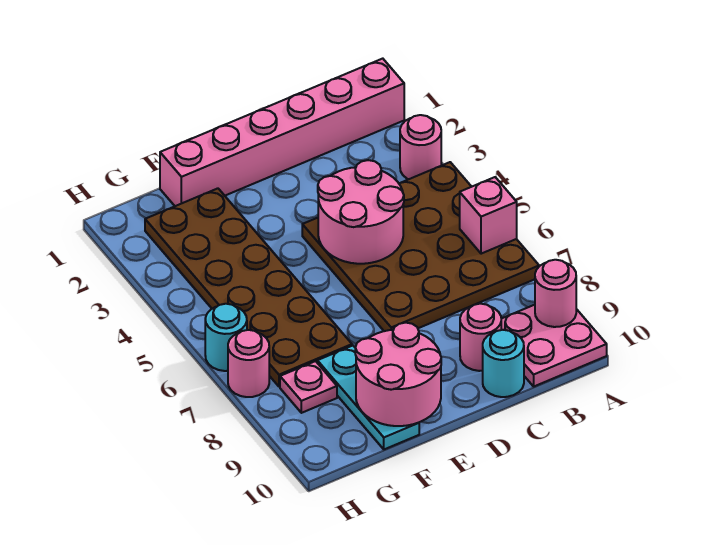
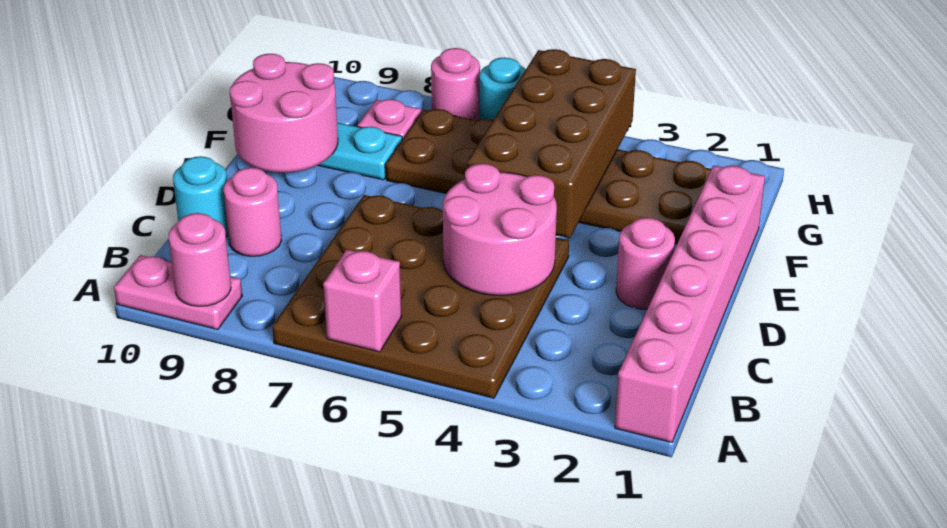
pink round brick A3 level 1 -> pink round brick D2 level 1
pink plate A9:B10 level 1 -> pink plate A9:A10 level 1
none -> brown brick E4:H5 level 2

